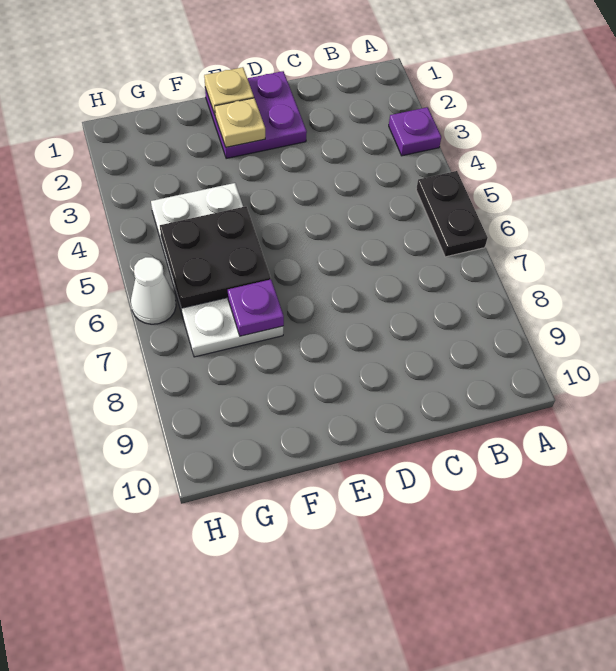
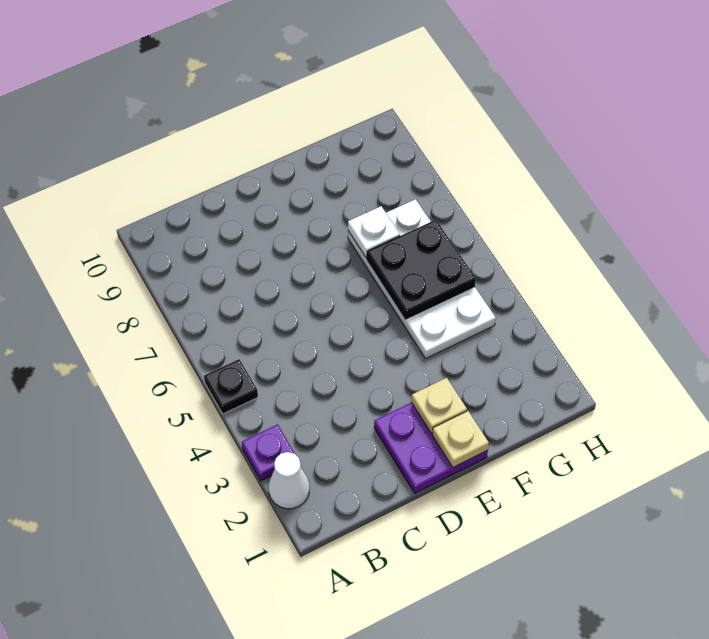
black plate A5:A6 level 1 -> black plate A5 level 1
purple plate F7 level 2 -> white plate F7 level 2
white cone H6 level 1 -> white cone A2 level 1

